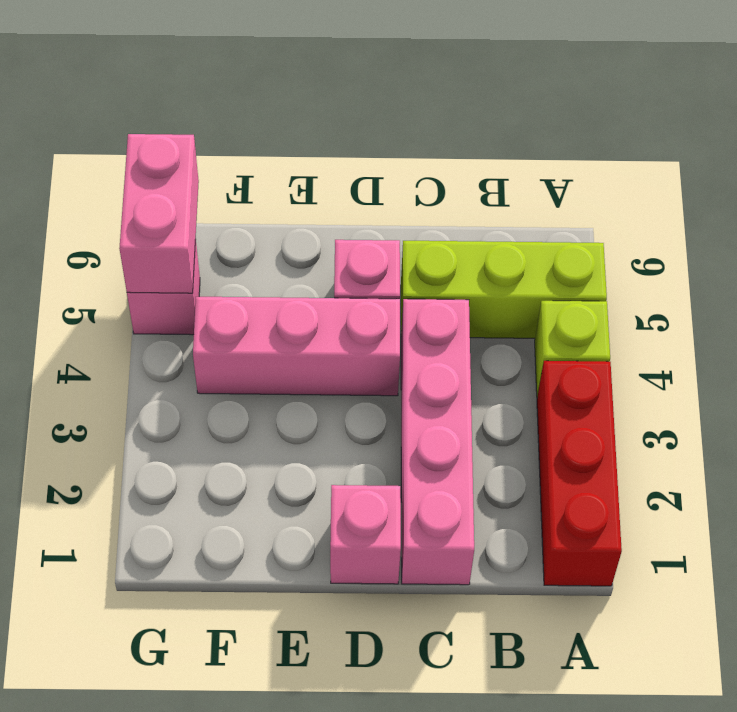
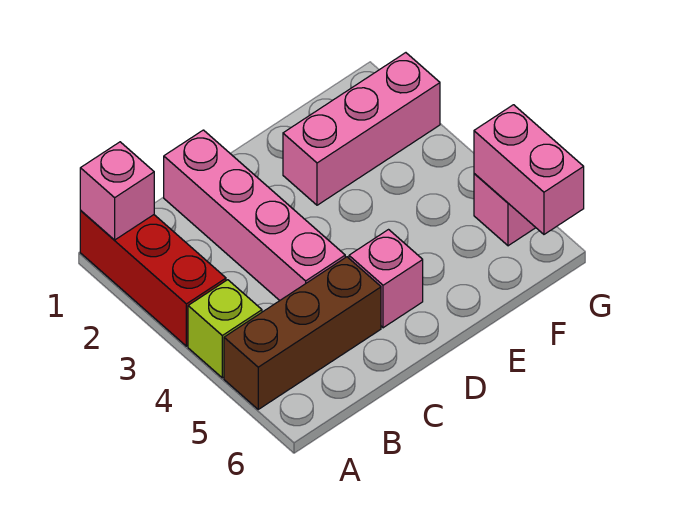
lime brick A5:C5 level 1 -> brown brick A5:C5 level 1
pink brick D1 level 1 -> pink brick A1 level 2
pink brick D4:F4 level 1 -> pink brick E2:G2 level 1

